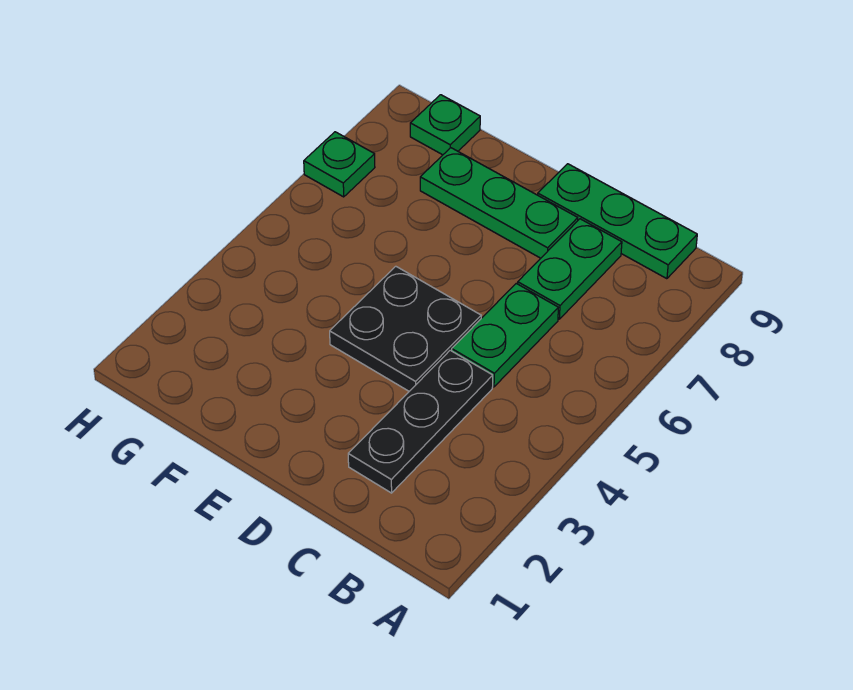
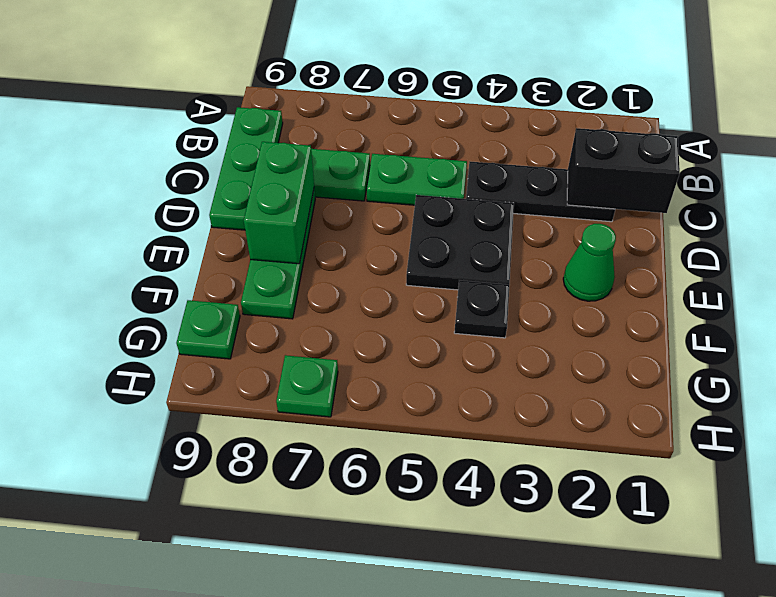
none -> black brick C1:C2 level 2
none -> green brick D8:E8 level 2
none -> green cone E2 level 1
none -> black plate F4 level 1

